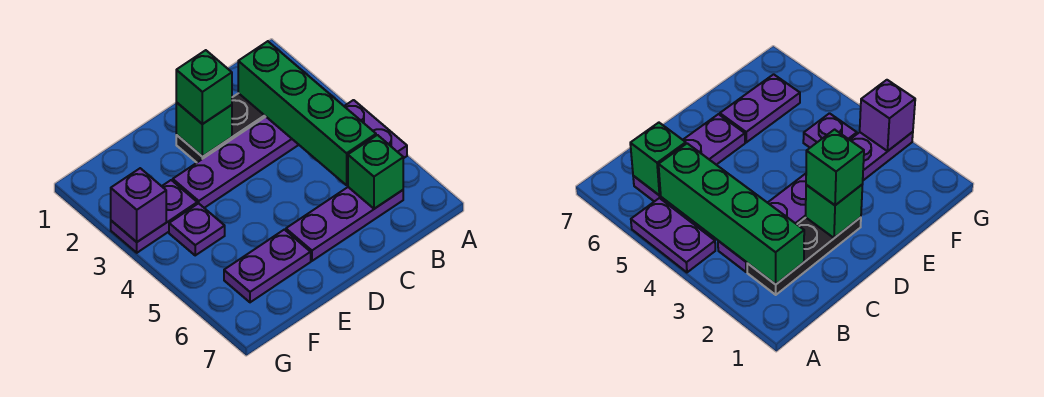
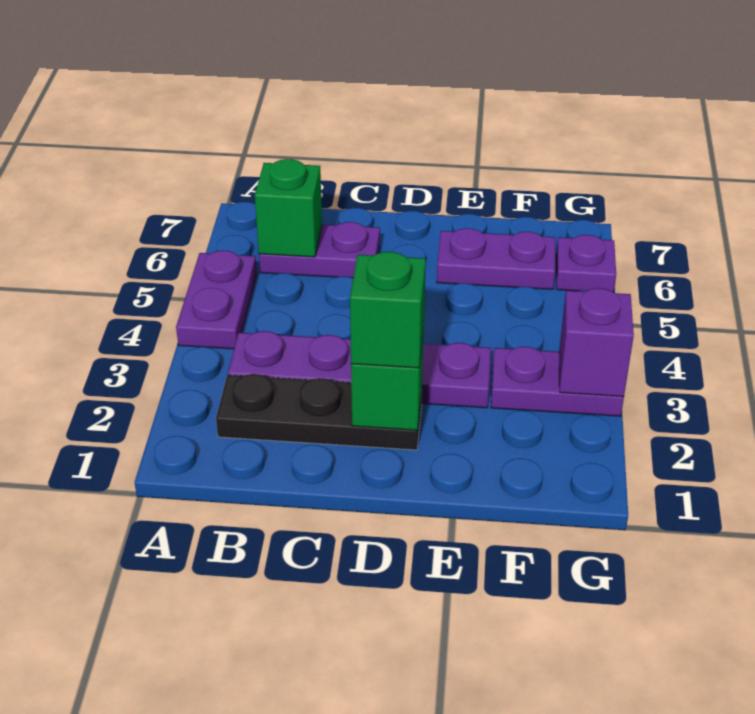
green brick B2:B5 level 2 -> none
purple plate B6:D6 level 1 -> purple plate B6:C6 level 1
purple plate F4 level 1 -> purple plate G6 level 1

